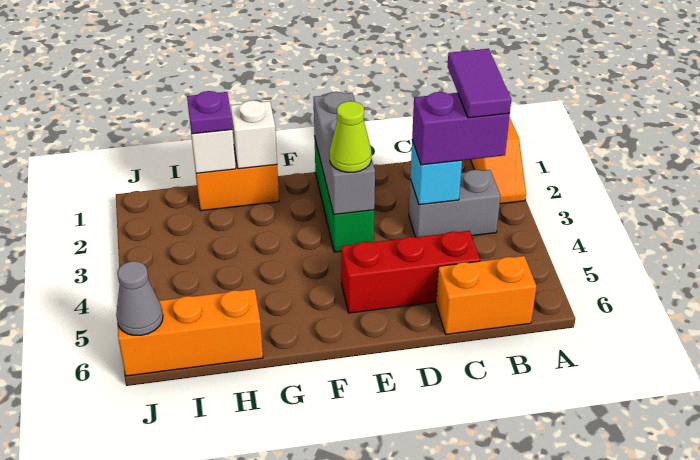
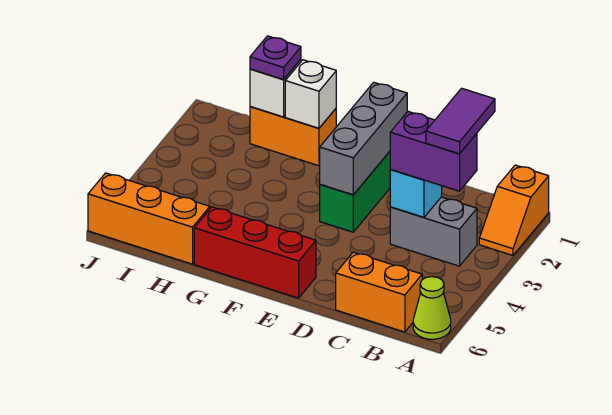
red brick C5:E5 level 1 -> red brick E6:G6 level 1
lime cone E3 level 3 -> lime cone A6 level 1
grey cone J6 level 2 -> none

